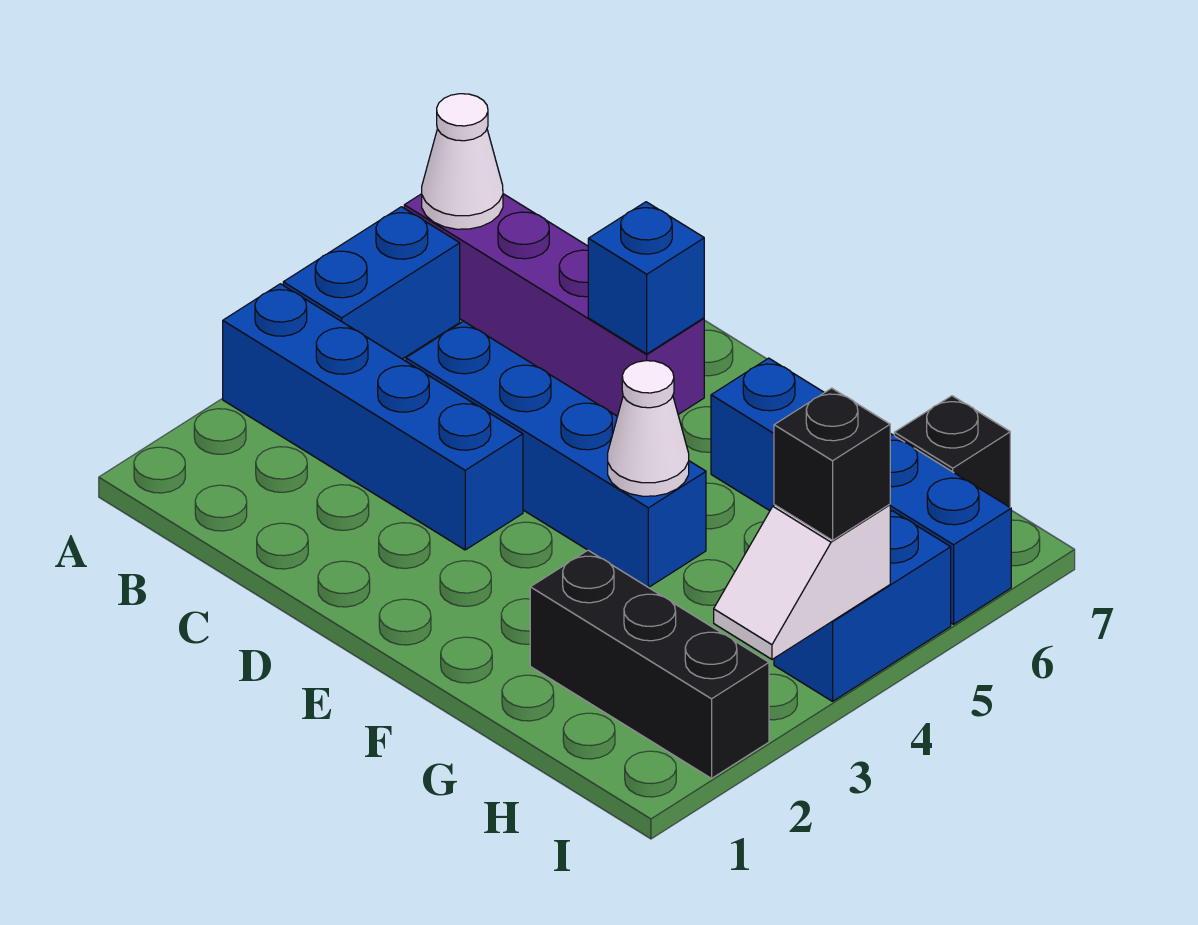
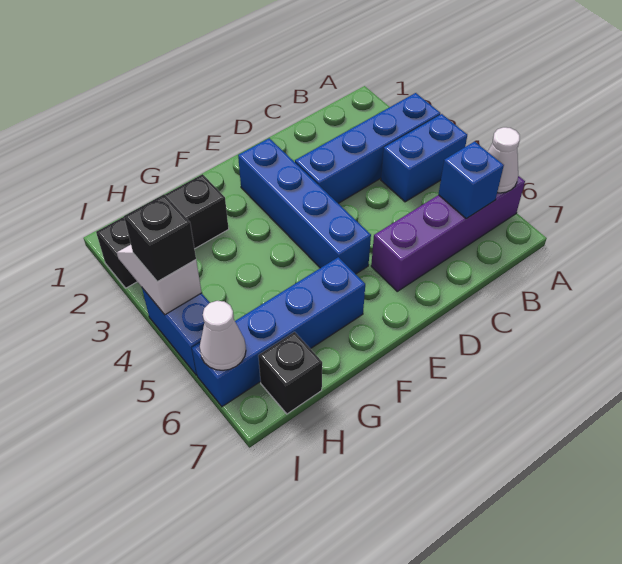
blue brick A4:A5 level 1 -> blue brick A4:B4 level 1
blue brick C4:F4 level 1 -> blue brick E2:E5 level 1
blue brick D6 level 2 -> blue brick B6 level 2
white cone F4 level 2 -> white cone I6 level 2

